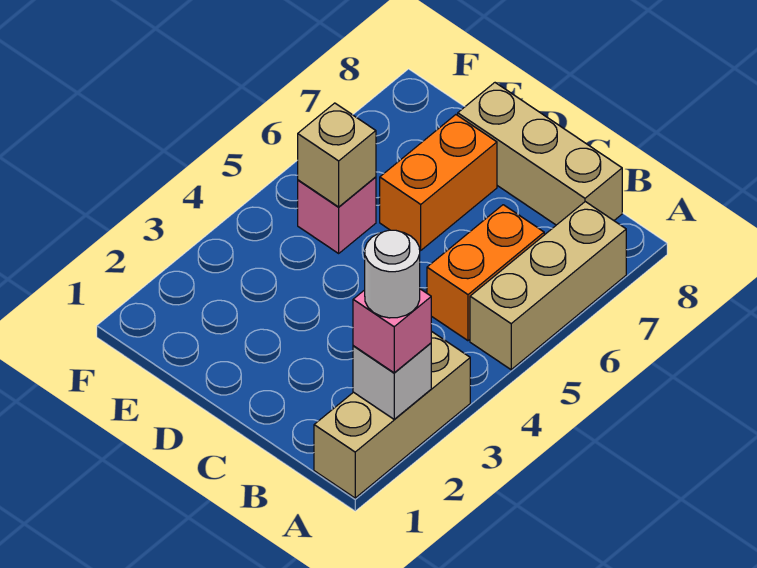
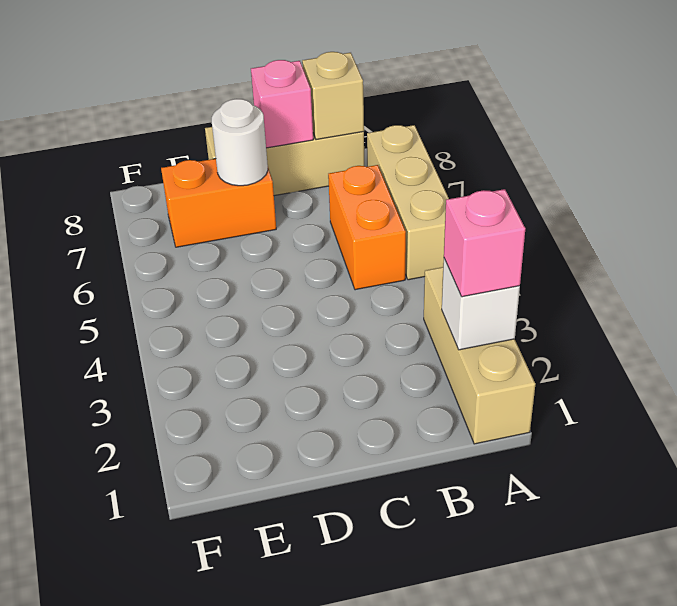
white round brick A2 level 4 -> white round brick D7 level 2
orange brick D6:D7 level 1 -> orange brick D7:E7 level 1
pink brick E5 level 1 -> pink brick C8 level 2
tan brick E5 level 2 -> tan brick B8 level 2

